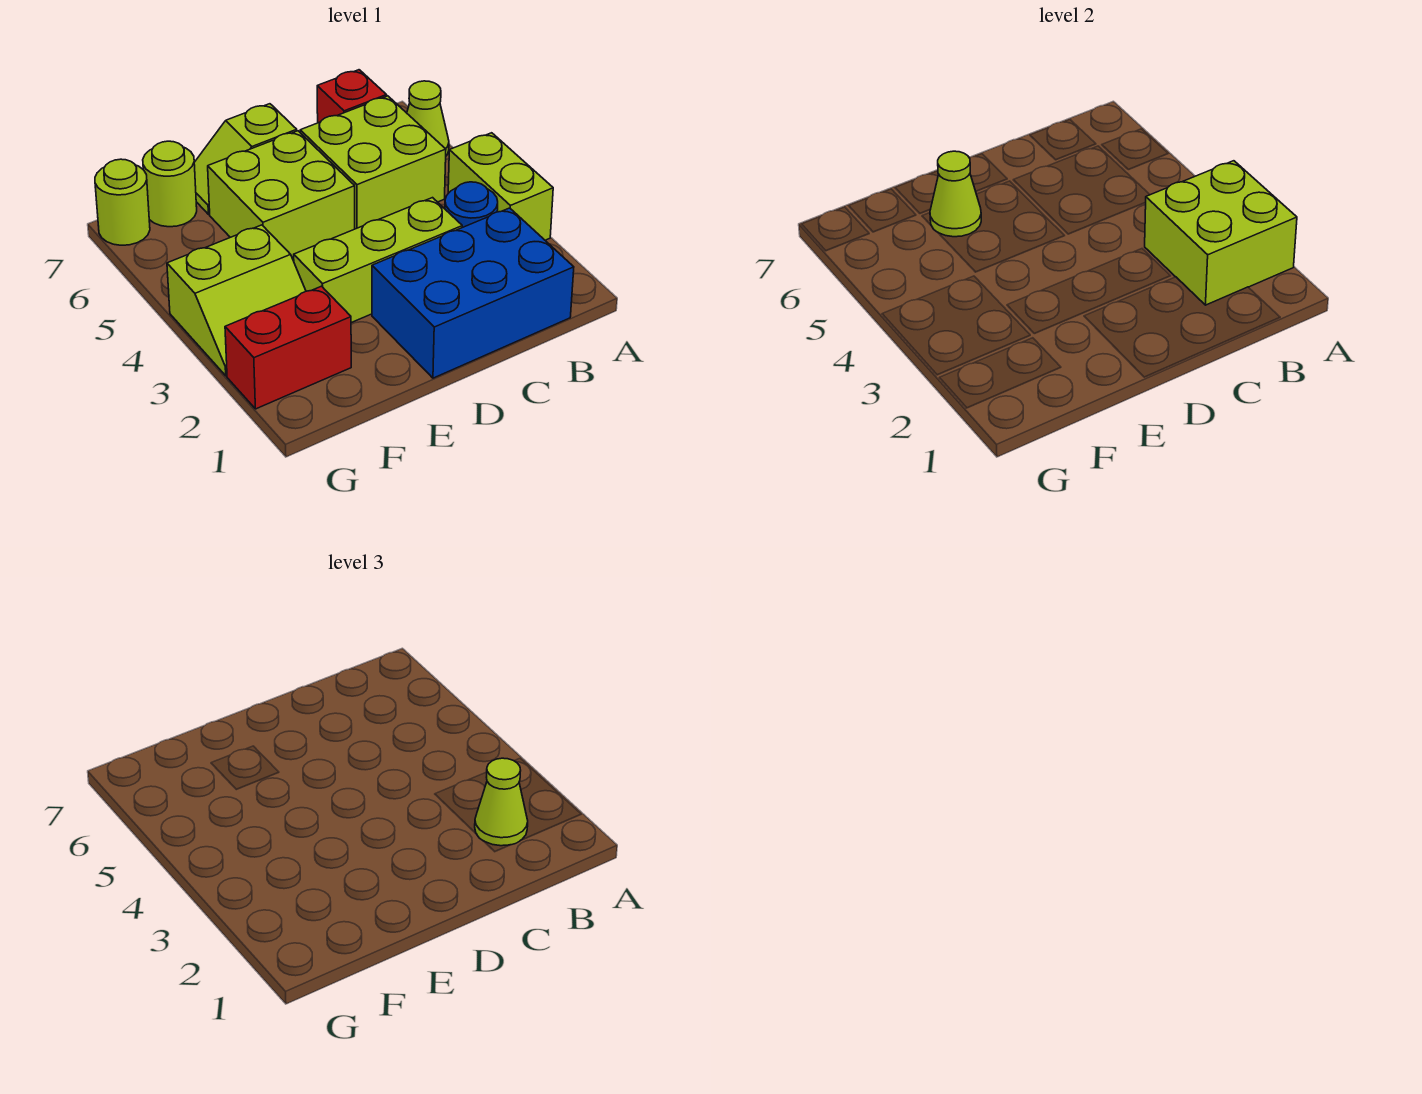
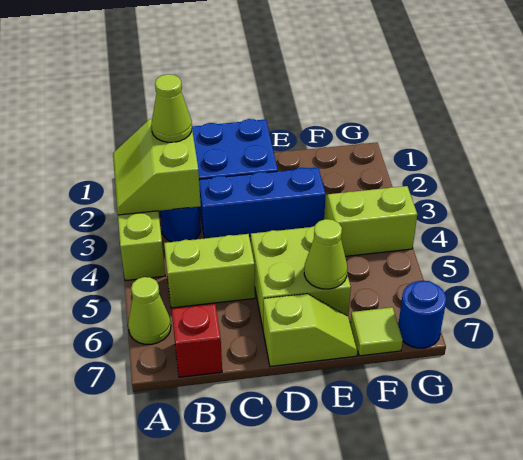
lime brick A2:B3 level 2 -> lime slope A2:B3 level 2 top B
lime brick B5:C6 level 1 -> lime brick B5:C5 level 1
lime brick C3:E3 level 1 -> blue brick C3:E3 level 1
red brick F2:G2 level 1 -> none
lime round brick F7 level 1 -> lime tile F7 level 1
lime round brick G7 level 1 -> blue round brick G7 level 1

